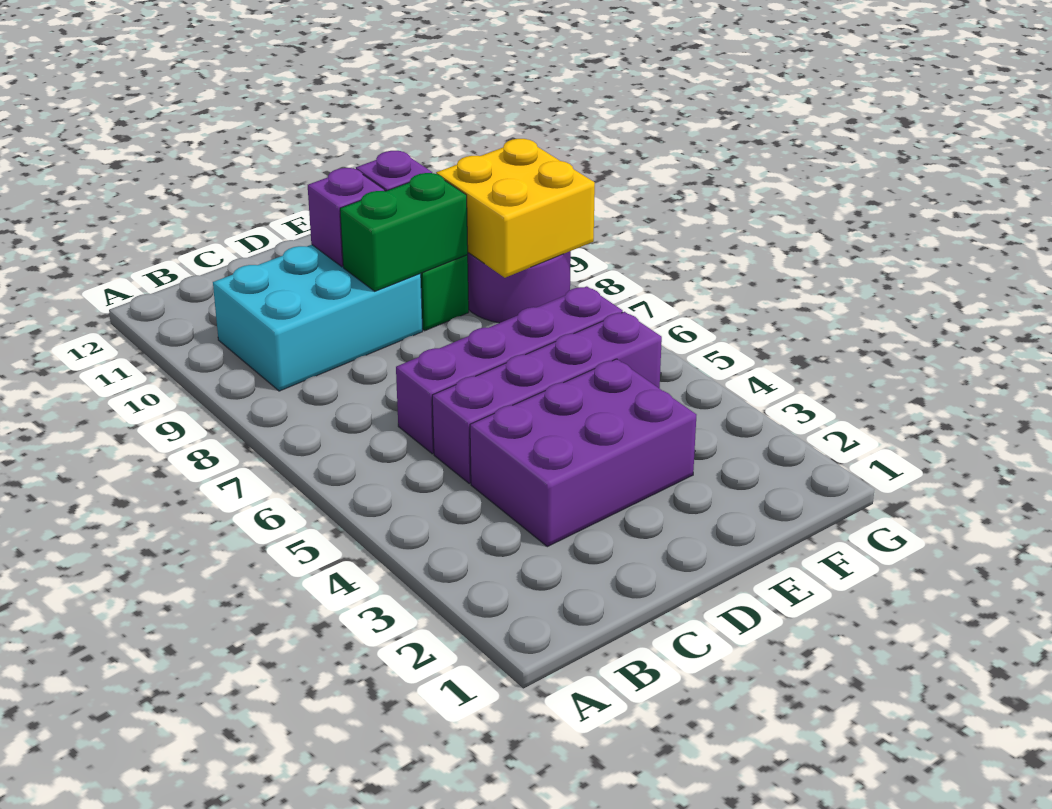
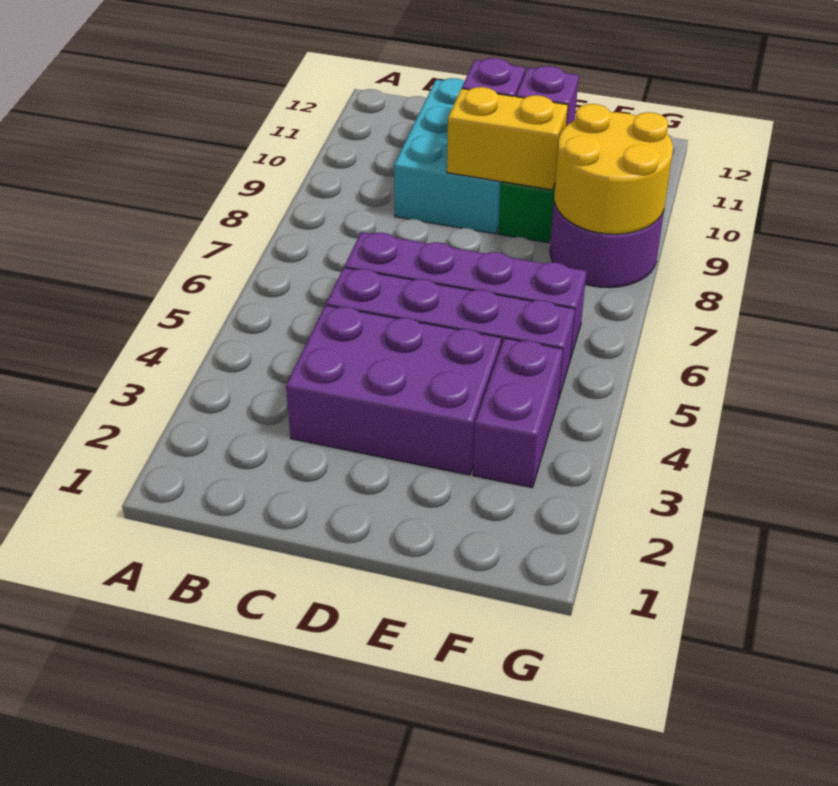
cyan brick B9:D10 level 1 -> cyan brick C9:D11 level 1
green brick D9:E9 level 2 -> yellow brick D9:E9 level 2
none -> purple brick F3:F4 level 1
yellow brick F8:G9 level 2 -> yellow round brick F8:G9 level 2

